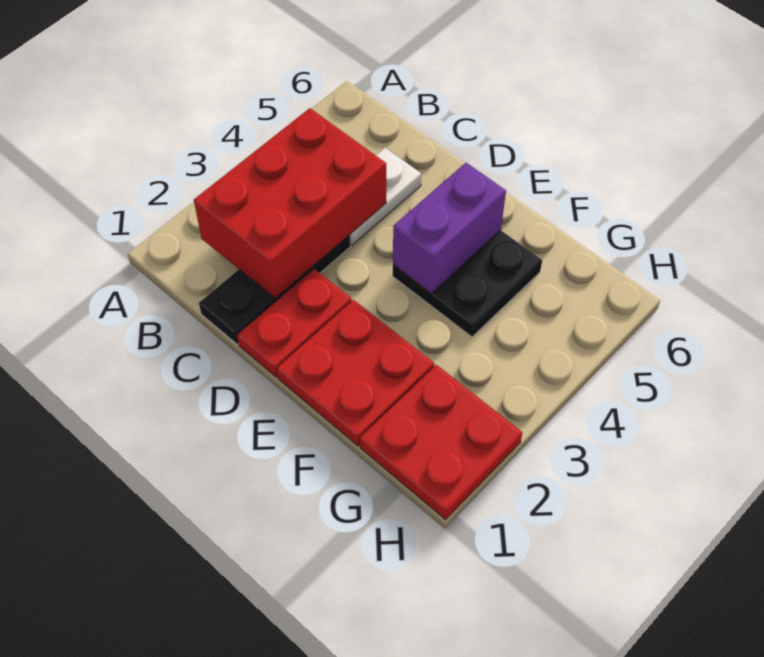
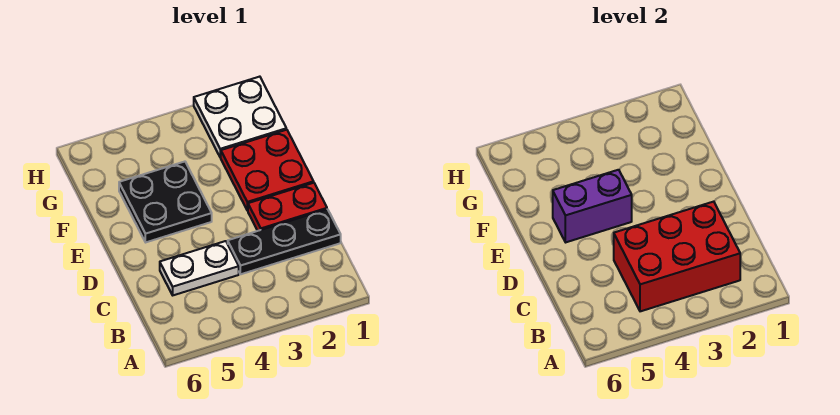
red plate G1:H2 level 1 -> white plate G1:H2 level 1

